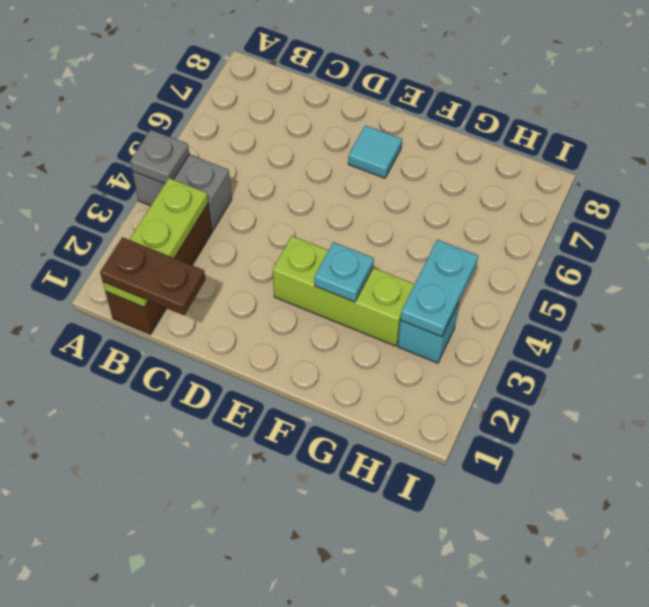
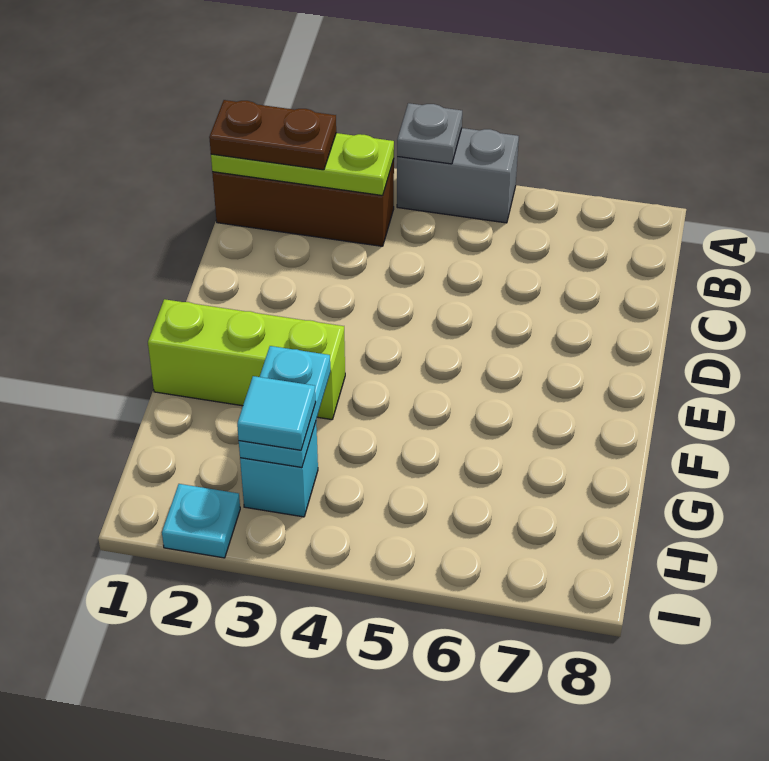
grey brick A4:B4 level 1 -> grey brick A4:A5 level 1
brown plate B1:C1 level 3 -> brown plate B1:B2 level 3
lime brick E3:G3 level 1 -> lime brick F1:F3 level 1
cyan tile E7 level 1 -> cyan tile H3 level 3
cyan plate F3 level 2 -> cyan plate I2 level 1
cyan plate H3:H4 level 2 -> cyan plate G3:H3 level 2

